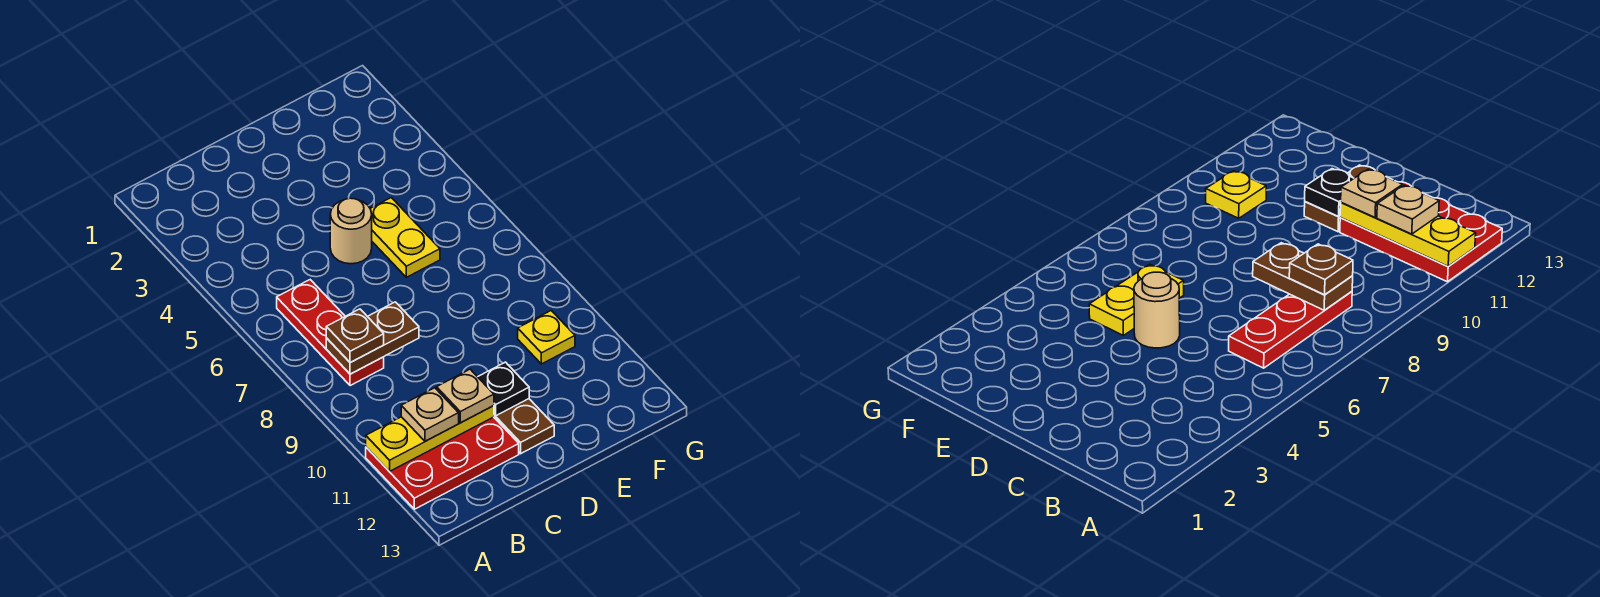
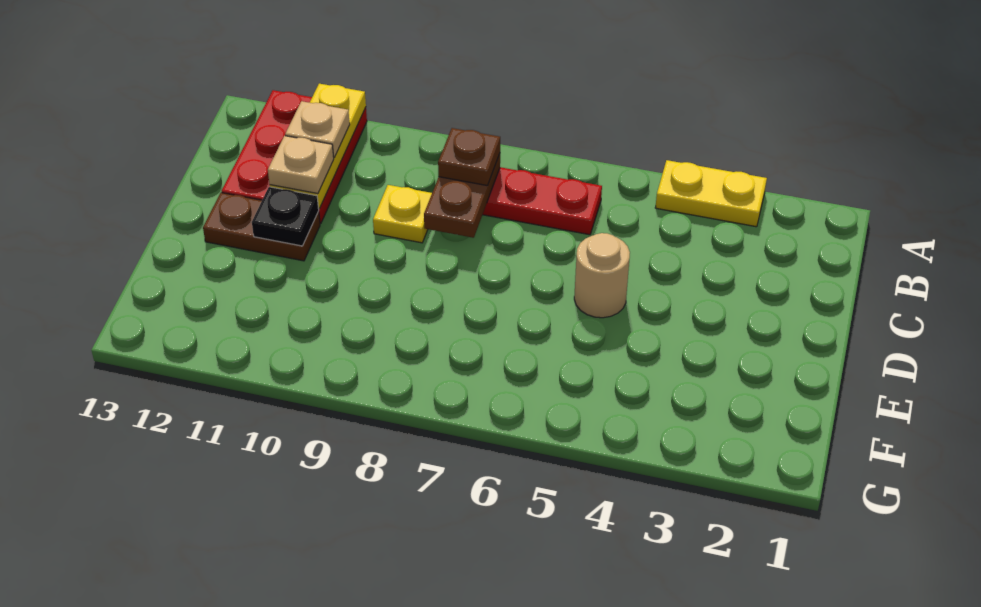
yellow plate E5:E6 level 1 -> yellow plate A3:A4 level 1
yellow plate F10 level 1 -> yellow plate C9 level 1

